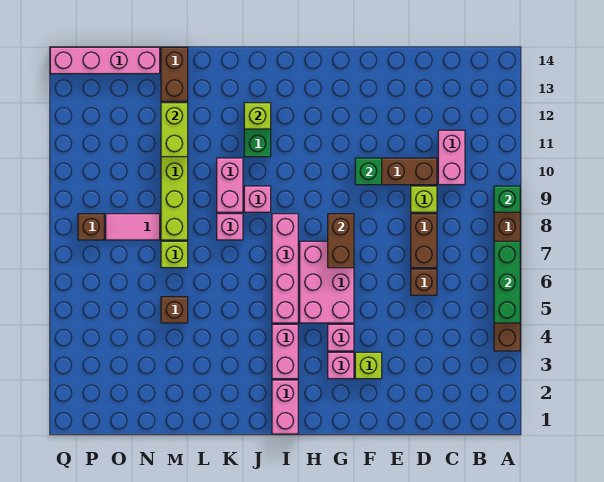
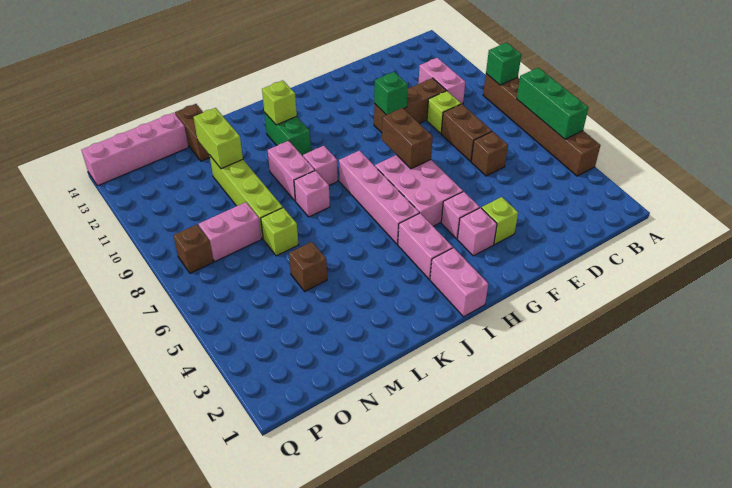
pink tile N8:O8 level 1 -> pink brick N8:O8 level 1

